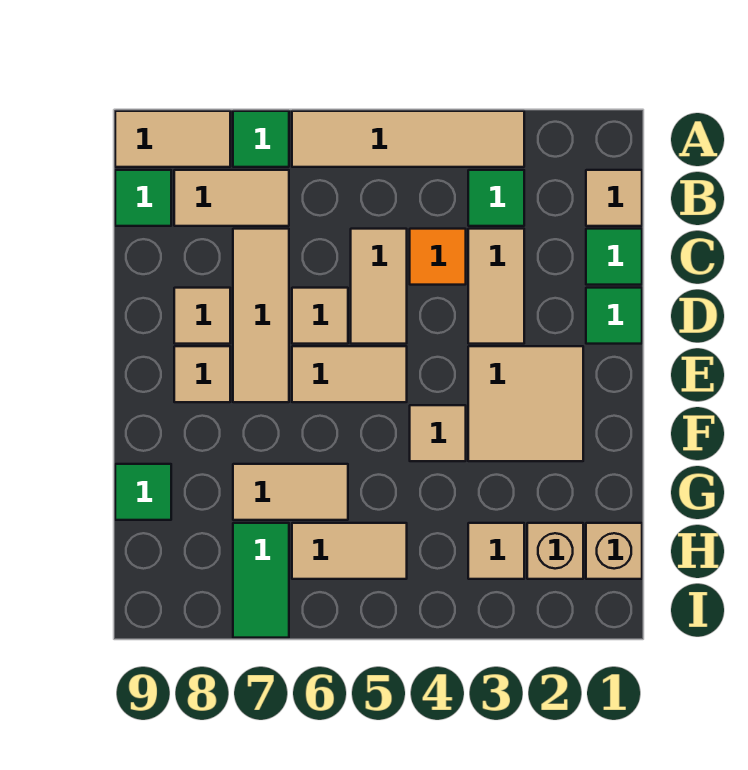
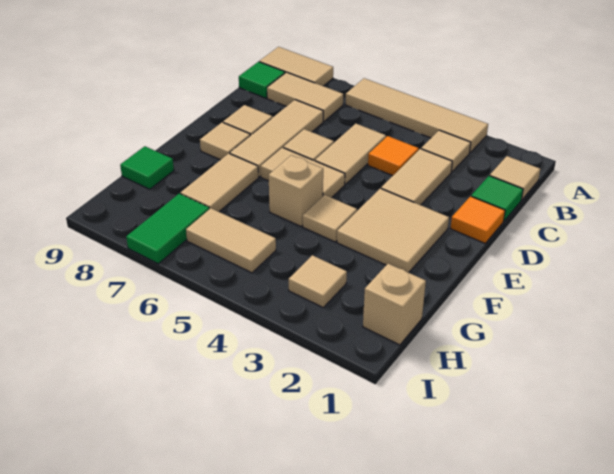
green tile A7 level 1 -> none
green tile B3 level 1 -> tan tile B3 level 1
green tile D1 level 1 -> orange tile D1 level 1
tan tile G6:G7 level 1 -> tan tile F7:G7 level 1
tan brick H2 level 1 -> tan brick F5 level 1

